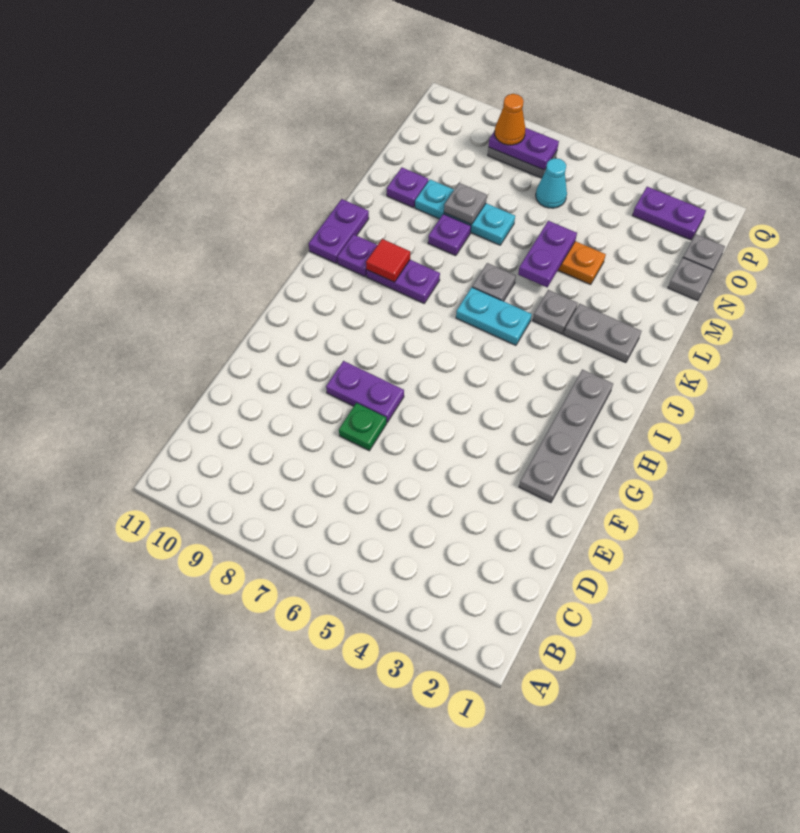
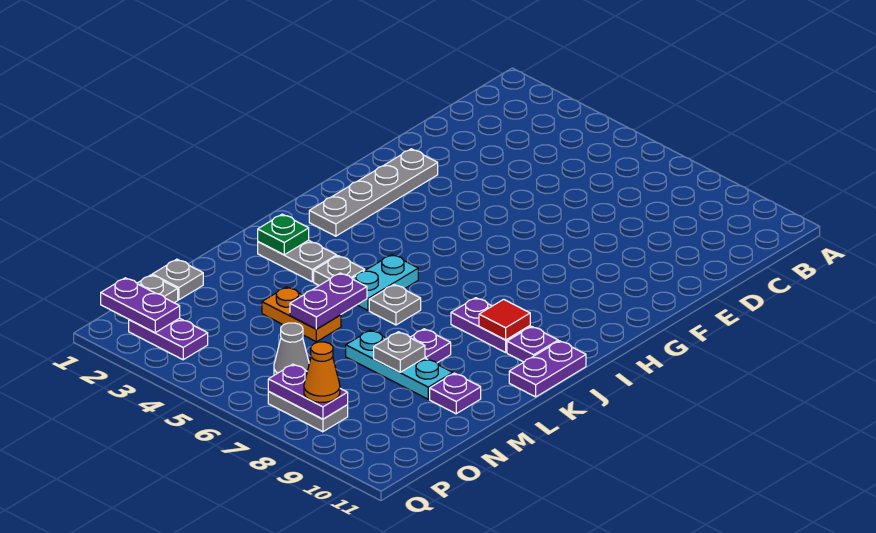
green plate E7 level 1 -> green plate K2 level 2
purple plate F7:F8 level 1 -> purple plate P1:P2 level 2
cyan plate J5:J6 level 1 -> cyan plate J5:K5 level 1
cyan cone O6 level 1 -> grey cone O6 level 1

